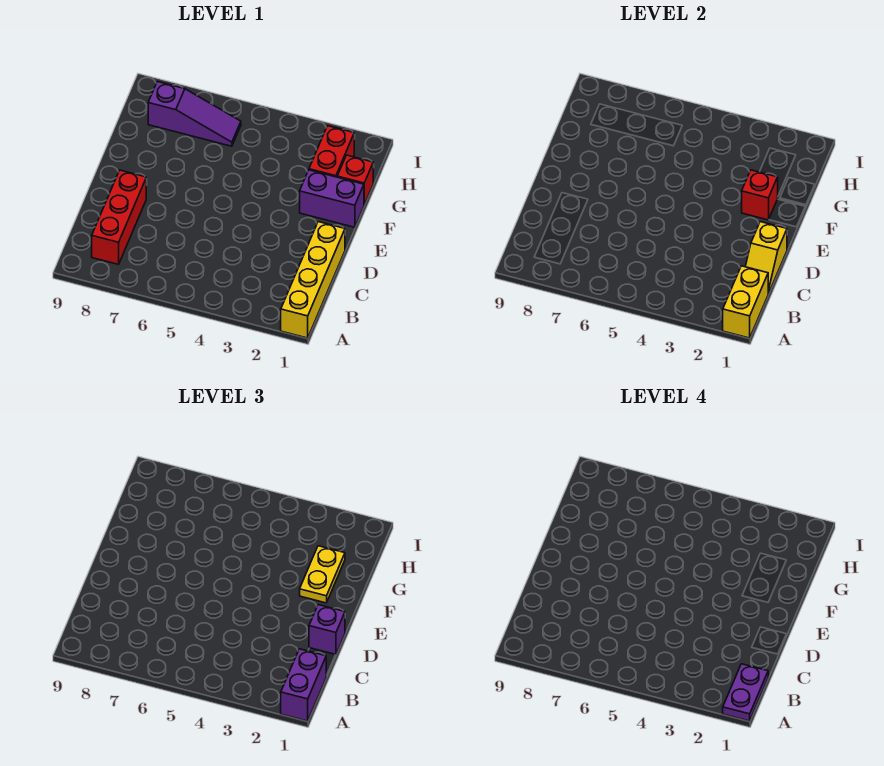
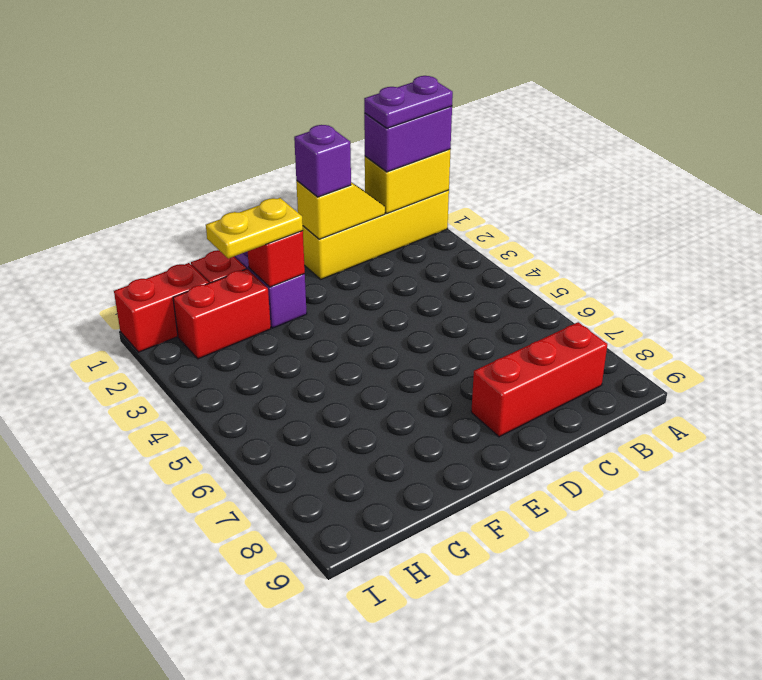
none -> red brick H1:I1 level 1
purple slope H6:H8 level 1 top 8 -> none

